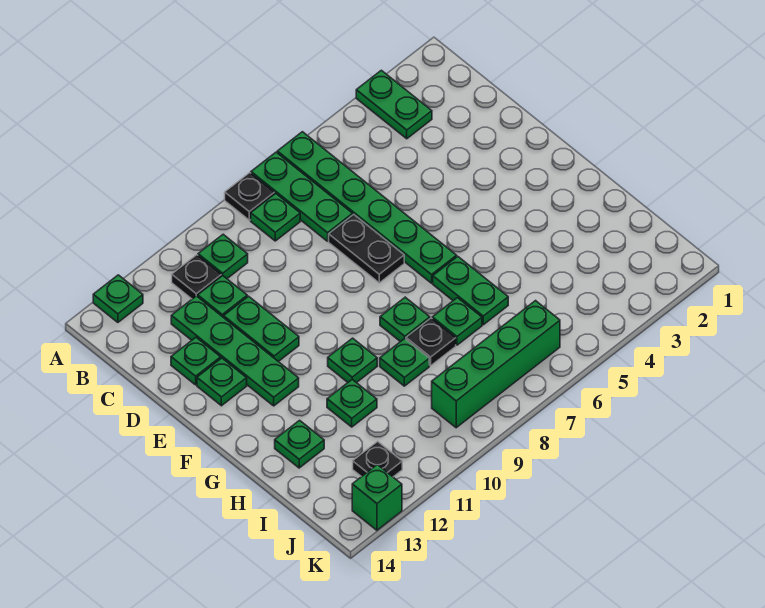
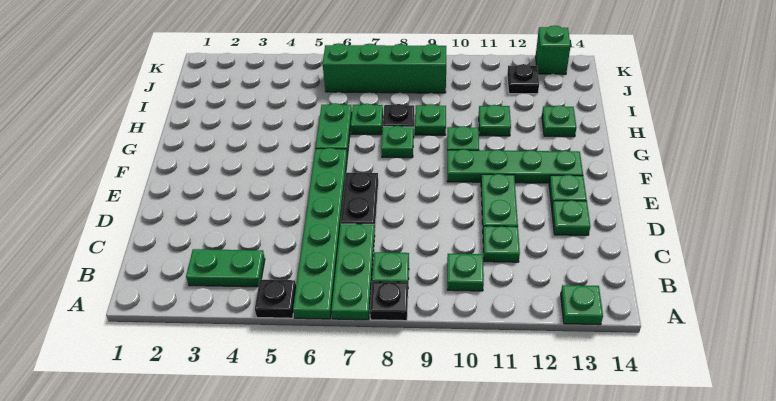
green plate A3:B3 level 1 -> green plate B3:B4 level 1
black plate B11 level 1 -> black plate A5 level 1
green plate C12:F12 level 1 -> green plate F10:F13 level 1

